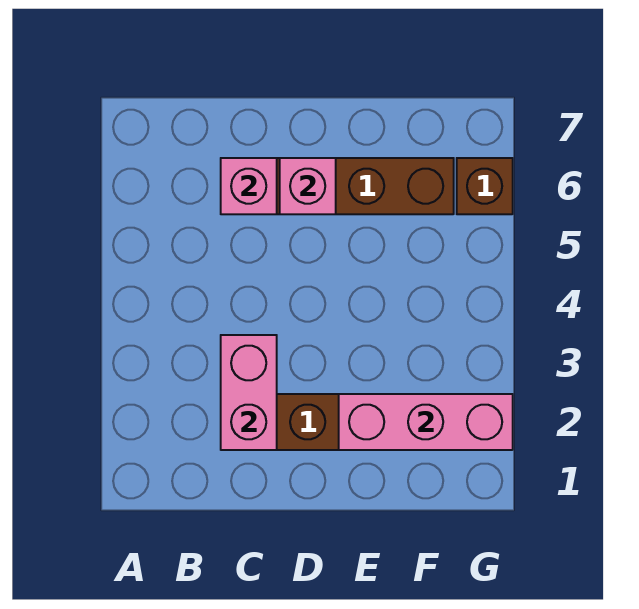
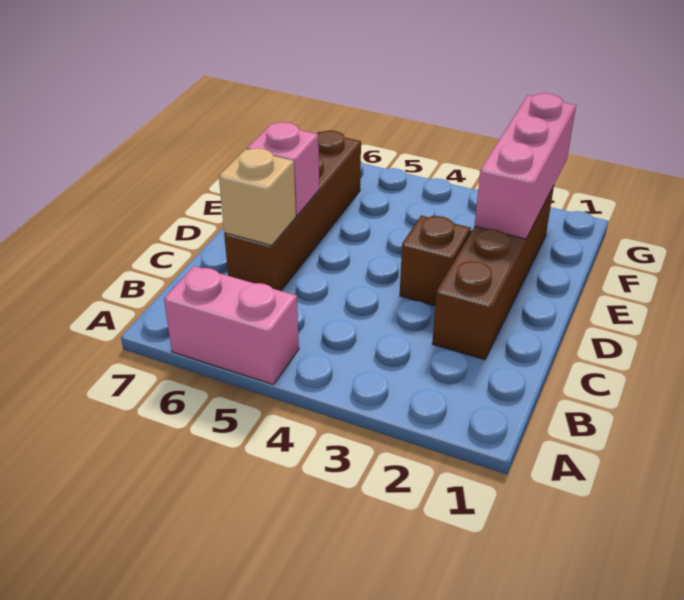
pink brick C2:C3 level 2 -> pink brick A5:A6 level 1
pink brick C6 level 2 -> tan brick C6 level 2
brown brick G6 level 1 -> brown brick D3 level 1

